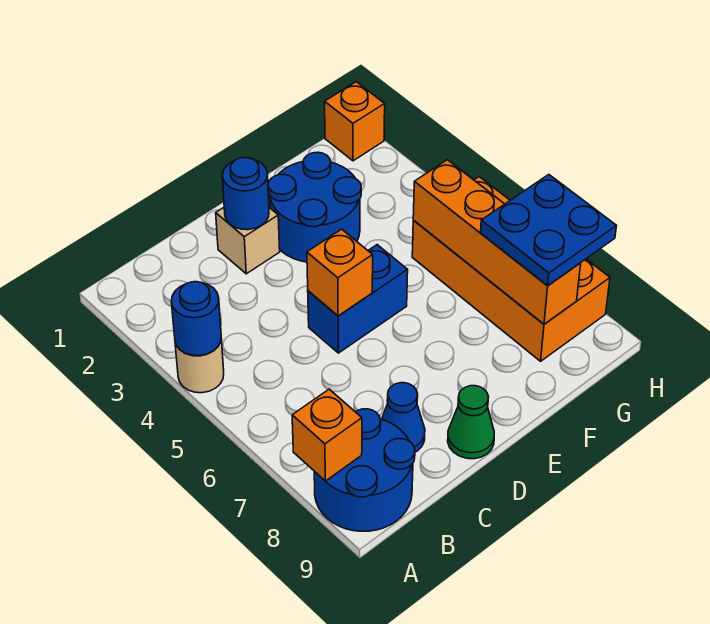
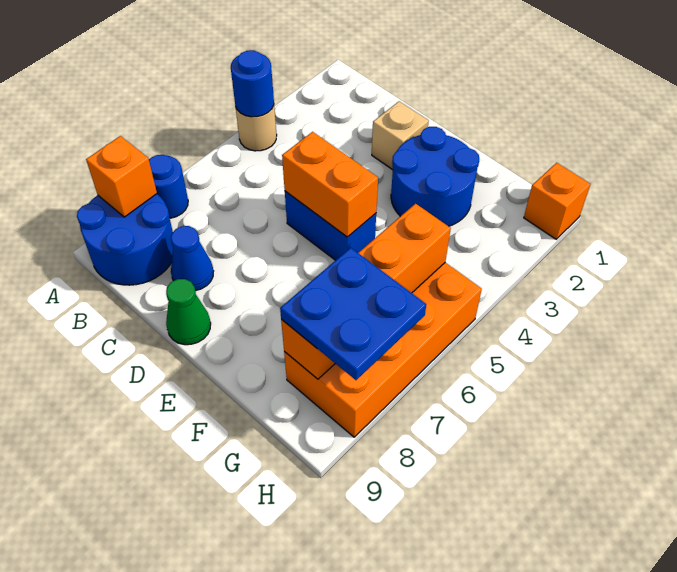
blue round brick D2 level 2 -> blue round brick A7 level 1
orange brick D5 level 2 -> orange brick D5:E5 level 2

